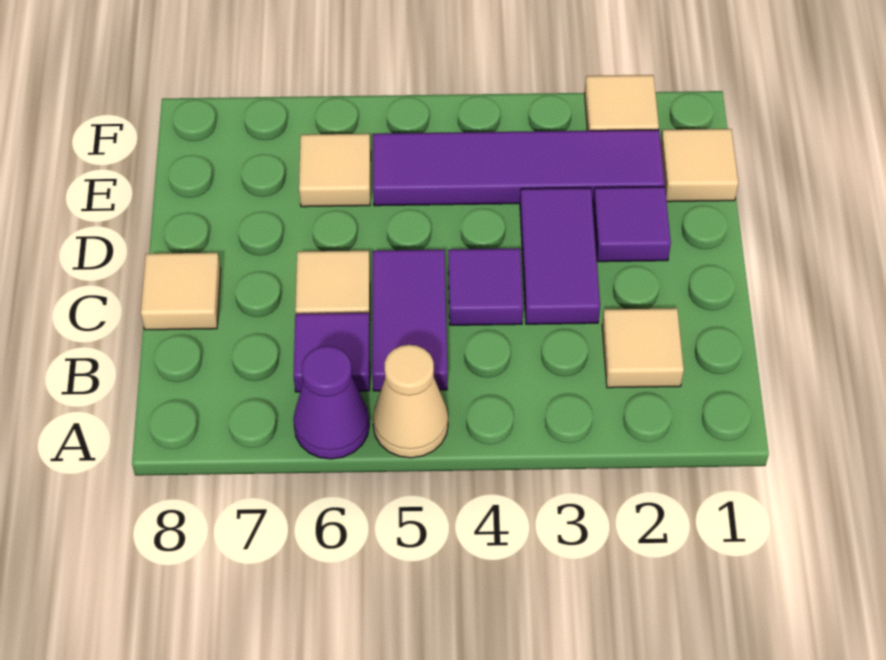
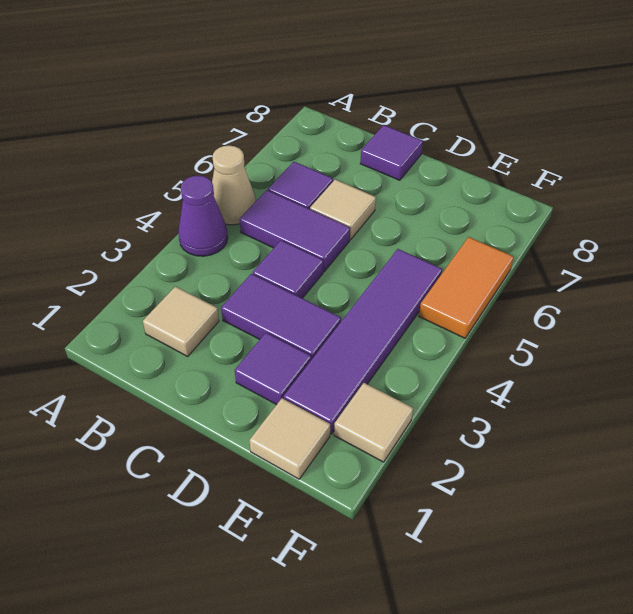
purple cone A6 level 1 -> purple cone A4 level 1
tan tile C8 level 1 -> purple tile C8 level 1
tan tile E6 level 1 -> none
none -> orange tile F5:F6 level 1

